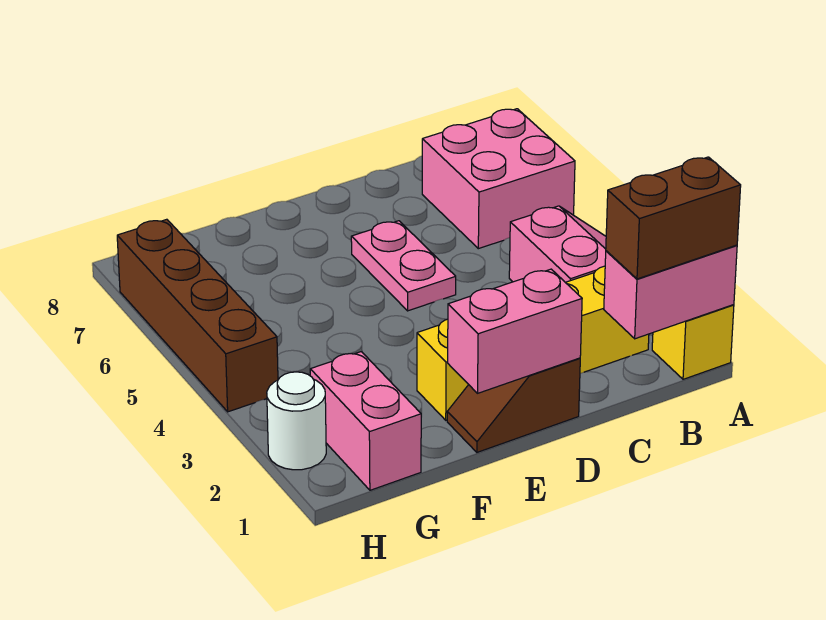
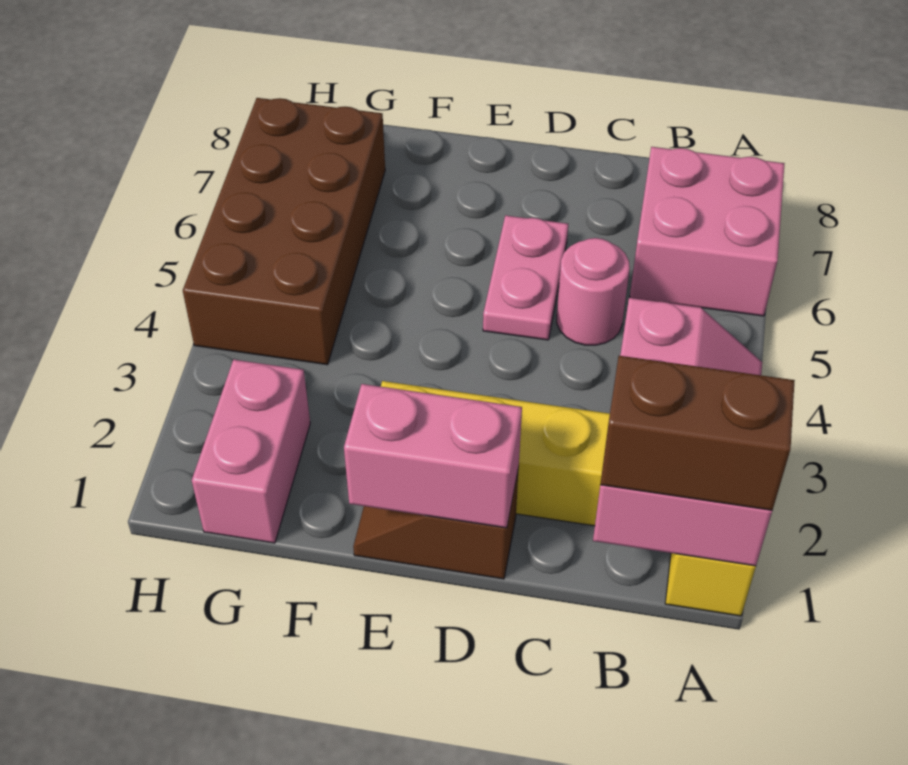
none -> pink round brick C5 level 1
white round brick H2 level 1 -> none
brown brick H4:H7 level 1 -> brown brick G4:H7 level 1

